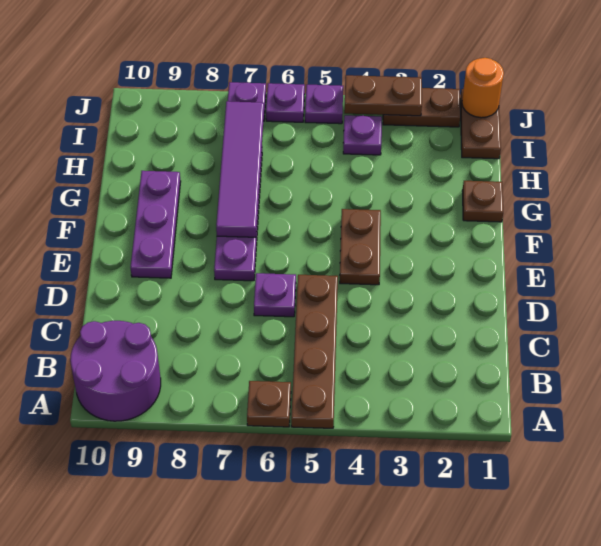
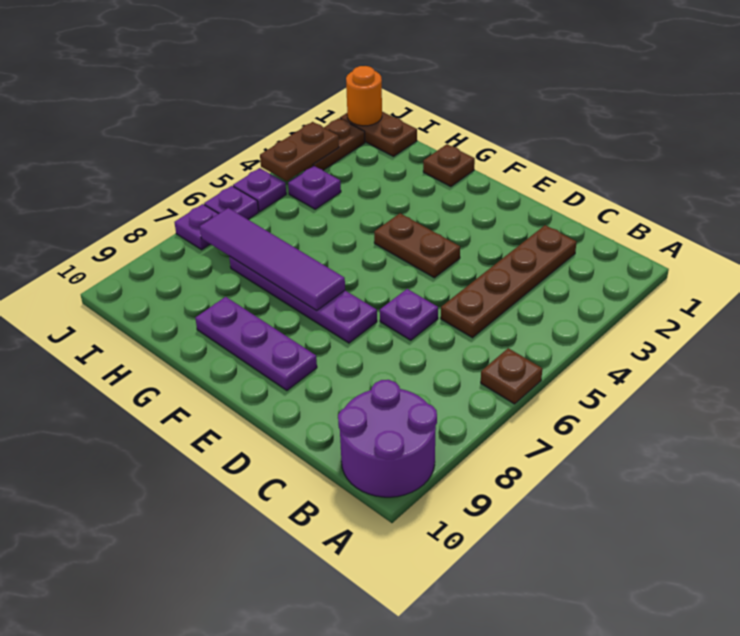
brown plate A5:D5 level 1 -> brown plate C2:C5 level 1

